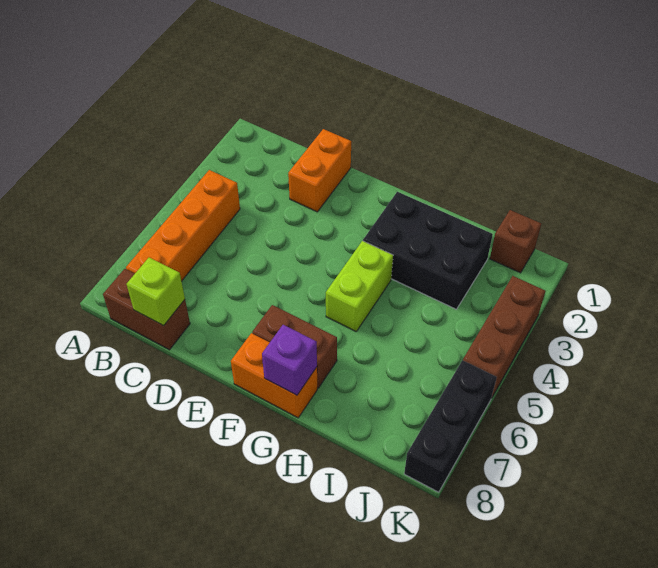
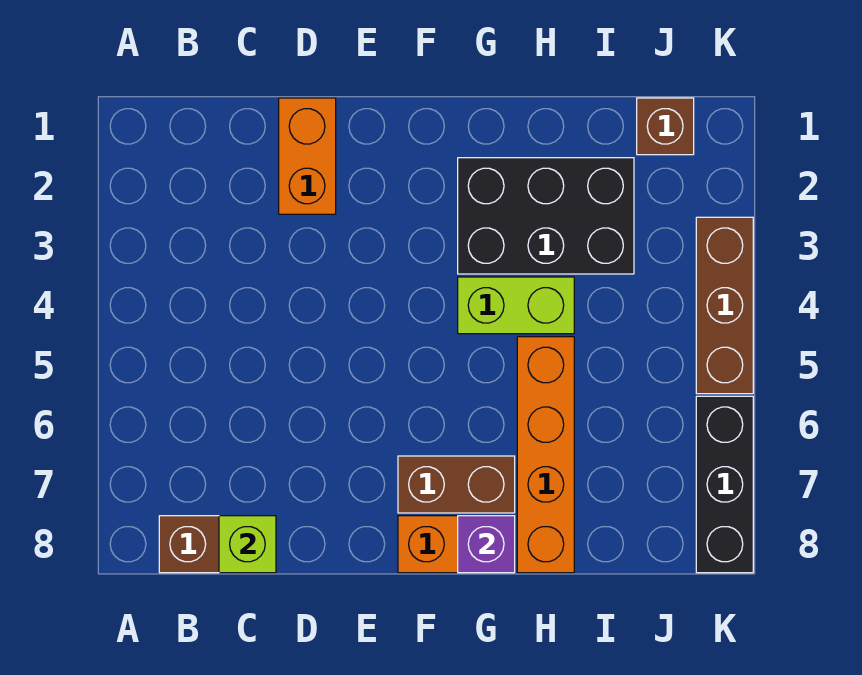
orange brick B4:B7 level 1 -> orange brick H5:H8 level 1
lime brick G4:G5 level 1 -> lime brick G4:H4 level 1

